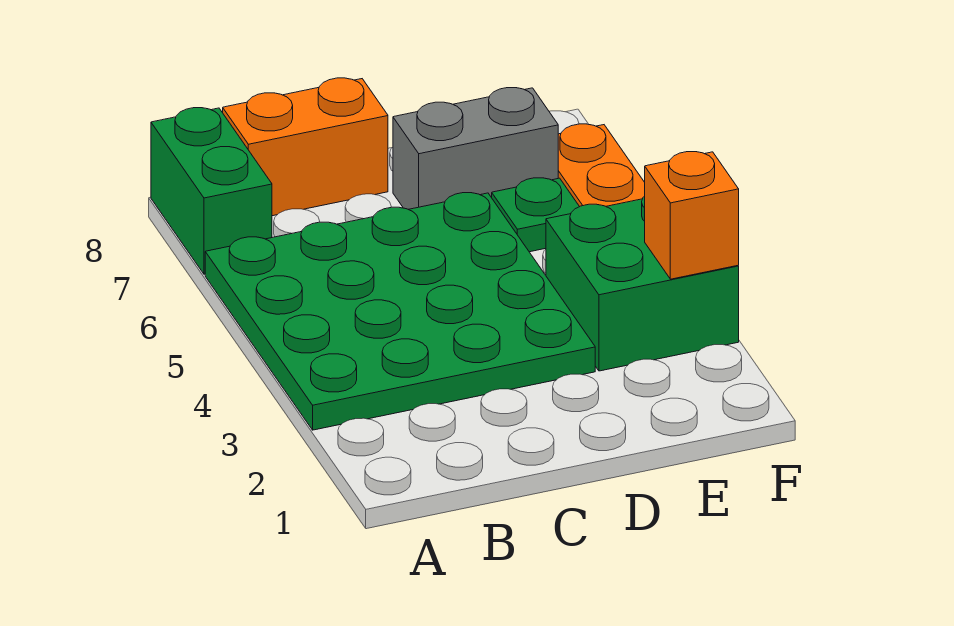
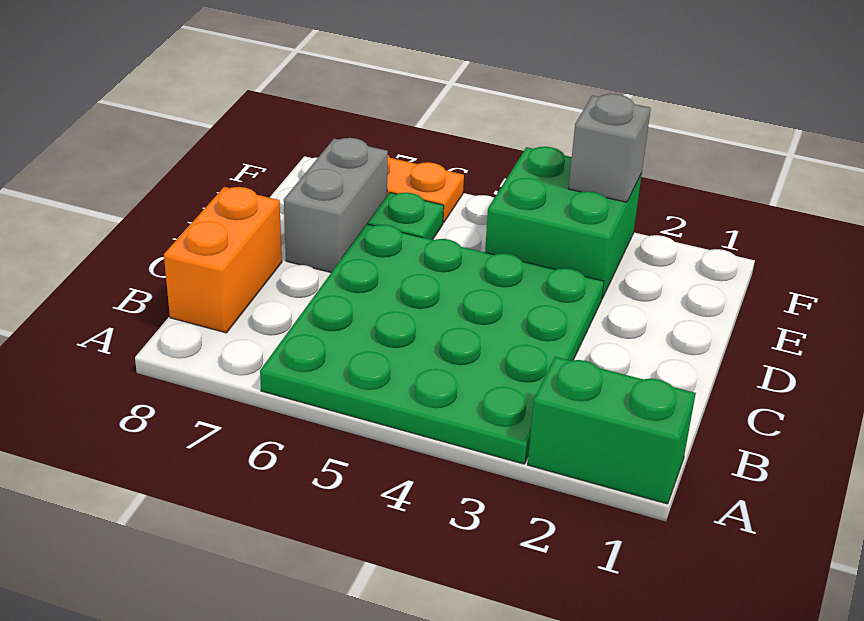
green brick A7:A8 level 1 -> green brick A1:A2 level 1
orange brick F3 level 2 -> grey brick F3 level 2

